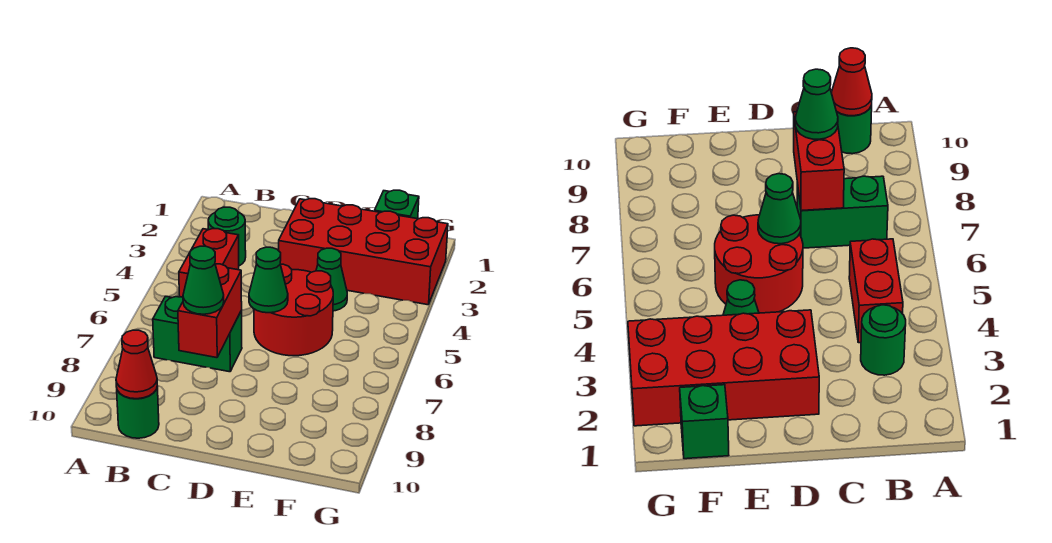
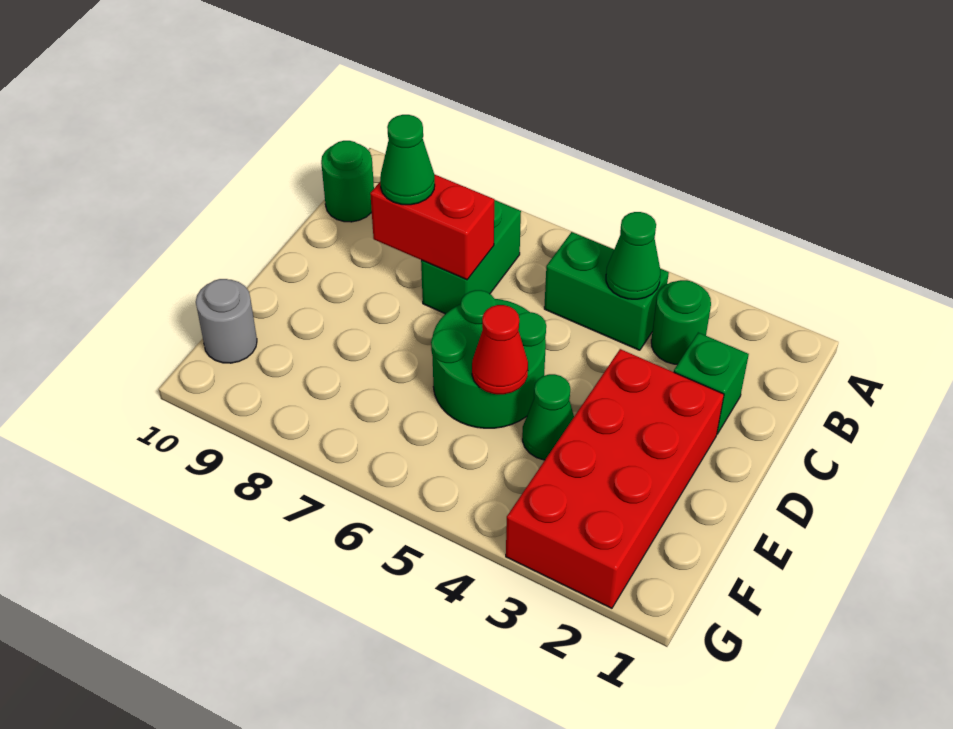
red brick B4:B5 level 1 -> green brick B4:B5 level 1
red cone B10 level 2 -> red cone E5 level 2
red round brick D5:E6 level 1 -> green round brick D5:E6 level 1
green cone D6 level 2 -> green cone B4 level 2
green brick F1 level 1 -> green brick C2 level 1
none -> grey round brick F10 level 1

